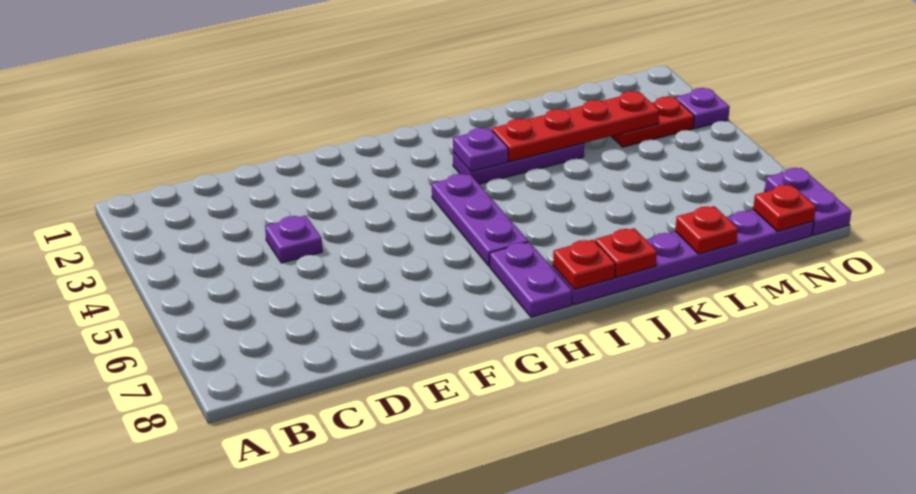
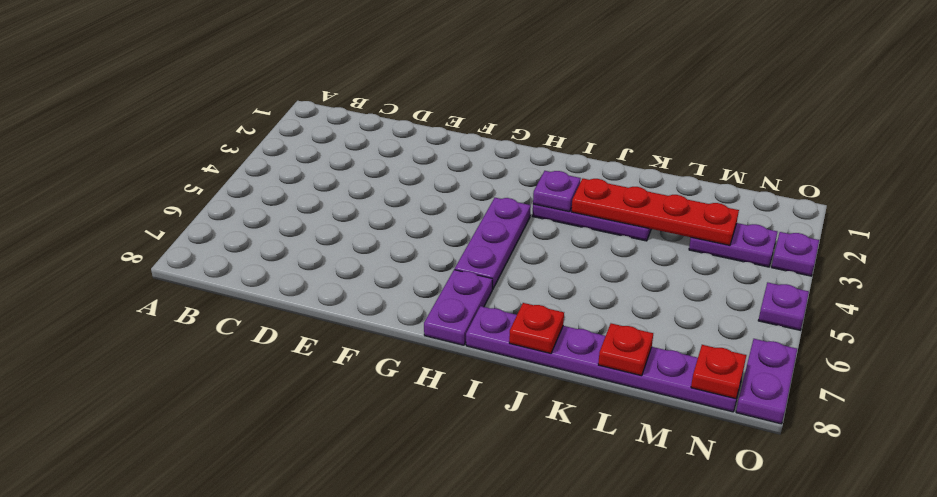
purple plate D4 level 1 -> purple plate O5 level 1
red plate I8 level 2 -> none
red plate M3:N3 level 1 -> purple plate M3:N3 level 1

